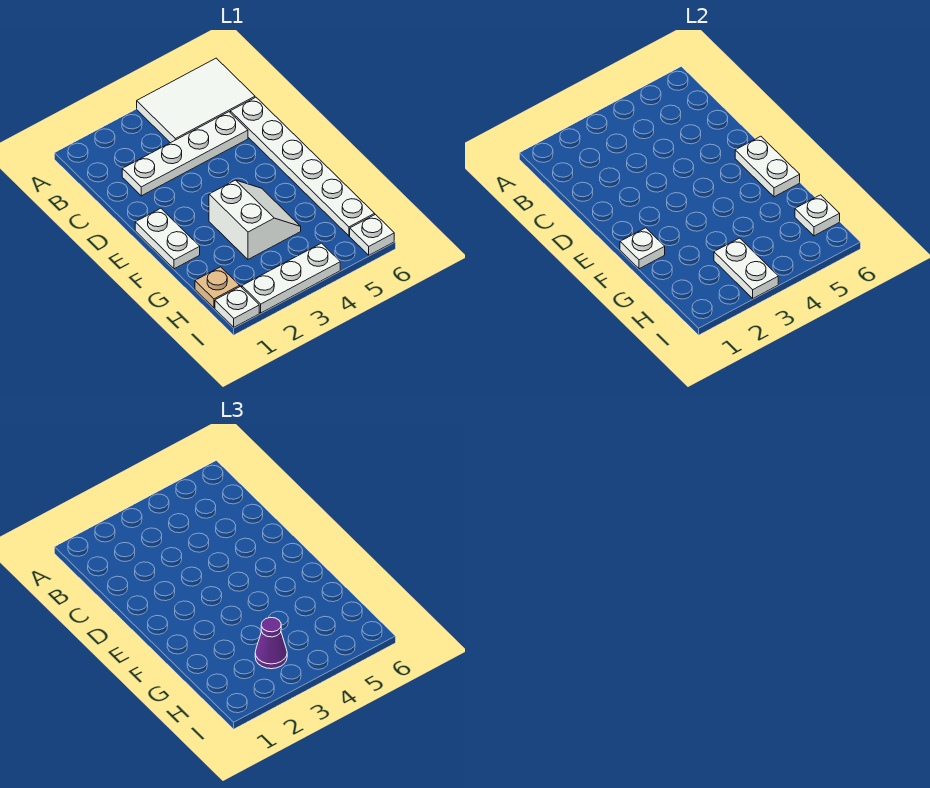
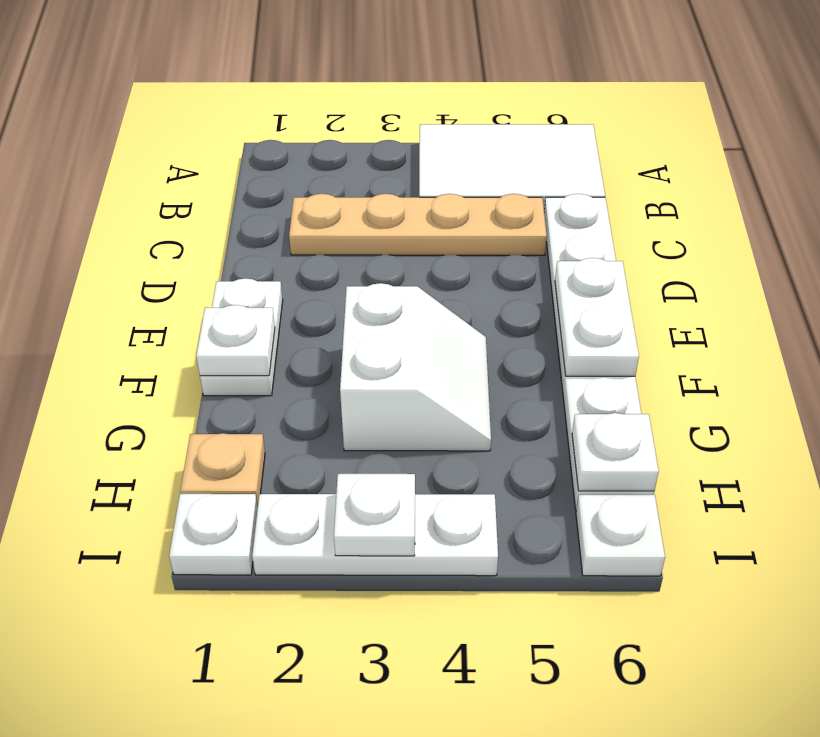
white plate C2:C5 level 1 -> tan plate C2:C5 level 1
white plate H3:I3 level 2 -> white plate I3 level 2
purple cone H3 level 3 -> none

